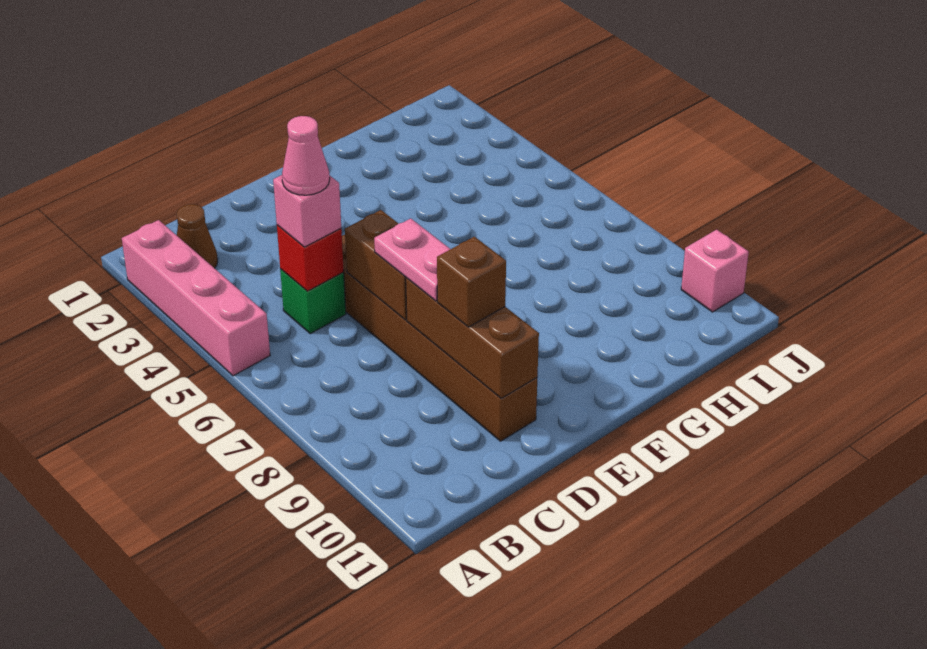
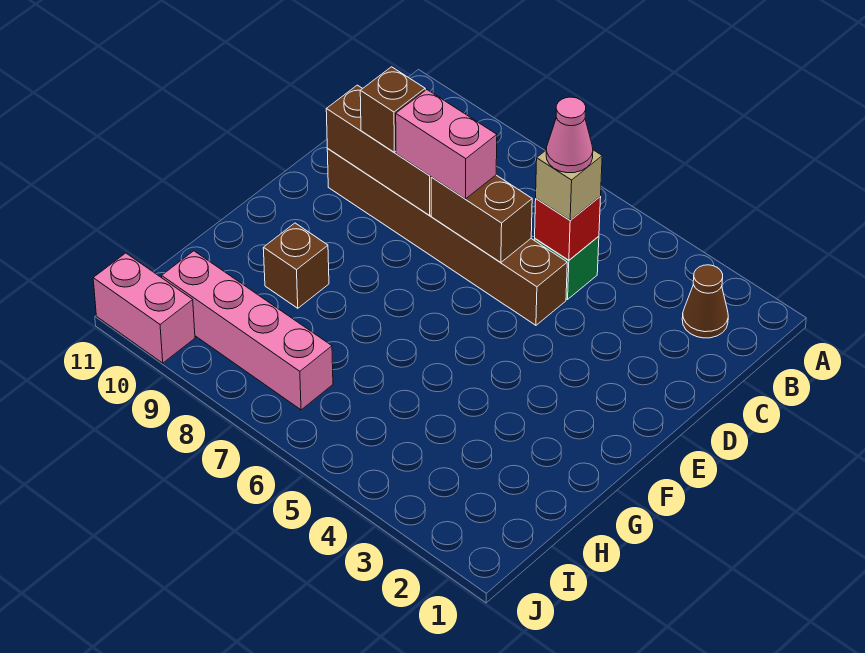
pink brick A2:A5 level 1 -> pink brick I7:I10 level 1
pink brick C5 level 3 -> tan brick C5 level 3
pink plate D7:D8 level 3 -> pink brick D7:D8 level 3
none -> brown brick G9 level 1
pink brick J10 level 1 -> pink brick J10:J11 level 1

